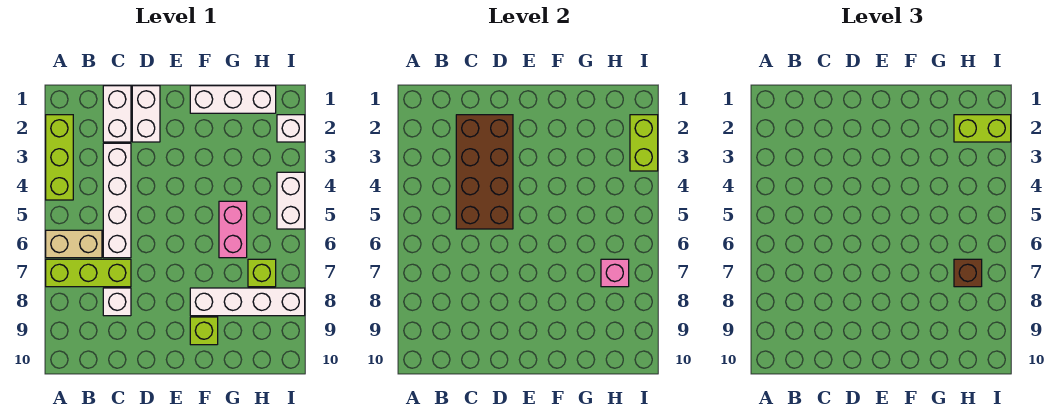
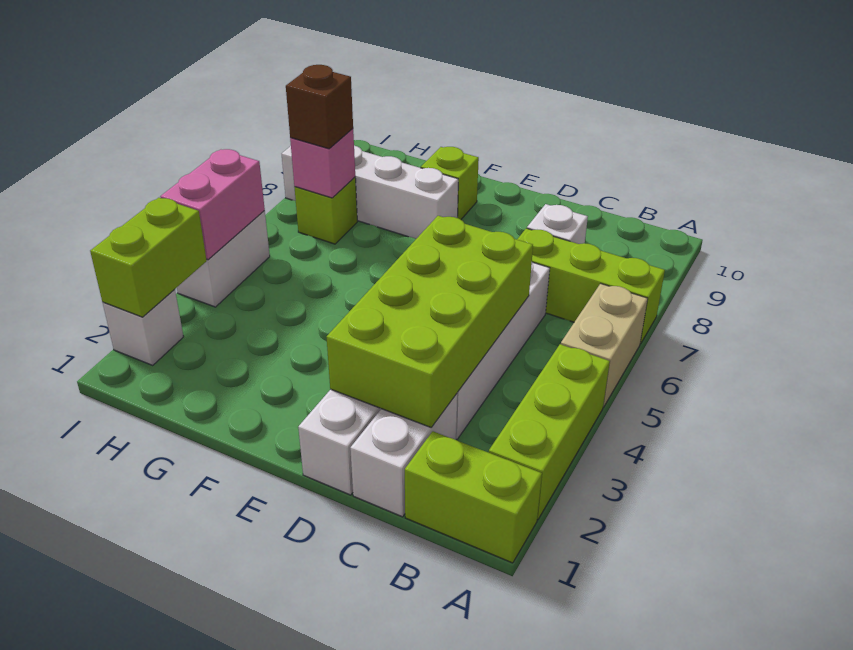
tan brick A6:B6 level 1 -> tan brick A5:A6 level 1
brown brick C2:D5 level 2 -> lime brick C2:D5 level 2
white brick F1:H1 level 1 -> none
pink brick G5:G6 level 1 -> pink brick I4:I5 level 2
lime brick H2:I2 level 3 -> lime brick A1:B1 level 1

